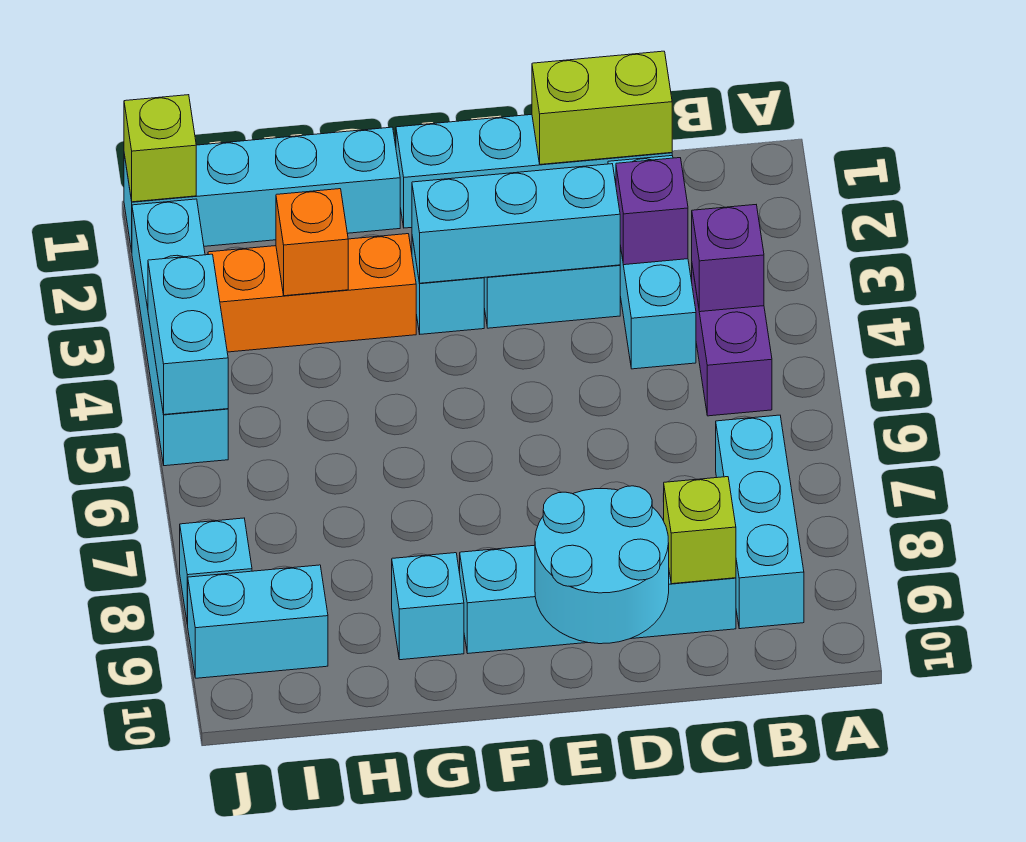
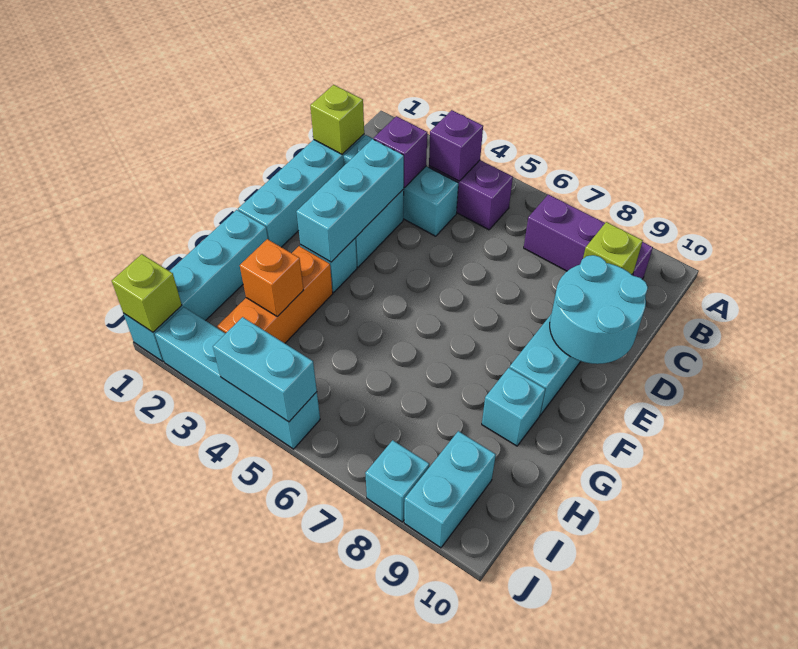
cyan brick B7:B9 level 1 -> purple brick B7:B9 level 1
lime brick C1:D1 level 2 -> lime brick C1 level 2

